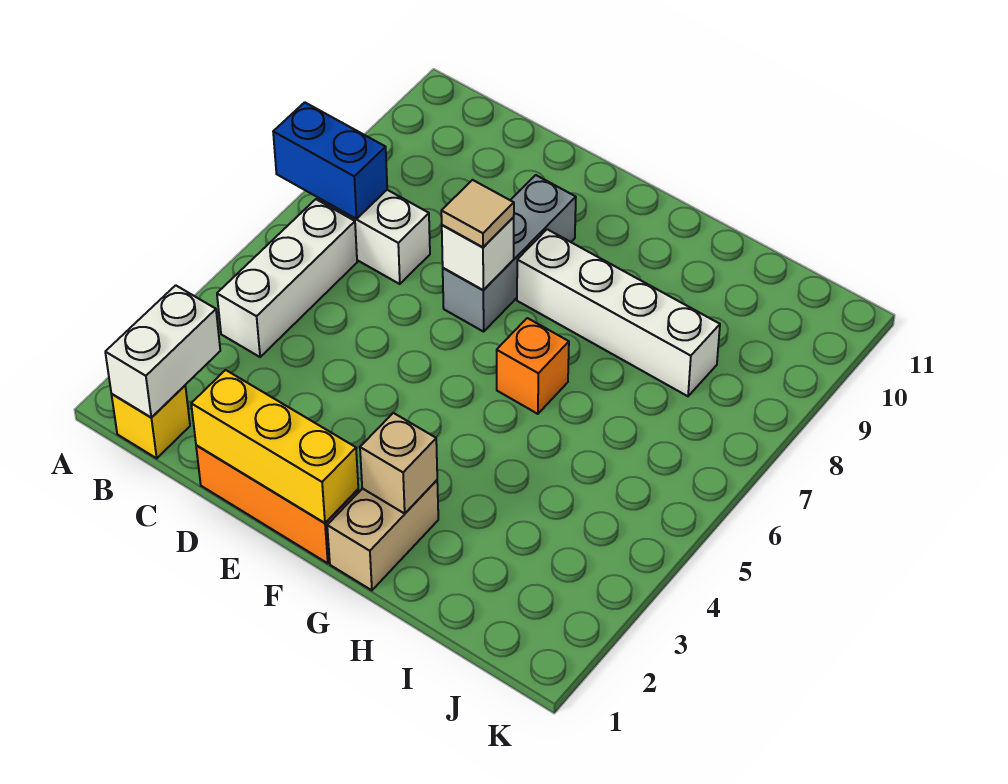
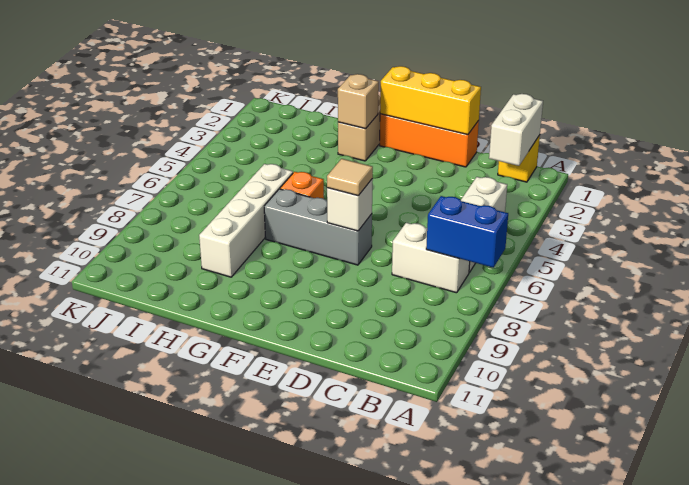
grey brick E7:E9 level 1 -> grey brick E7:G7 level 1
white brick F8:I8 level 1 -> white brick H6:H9 level 1

